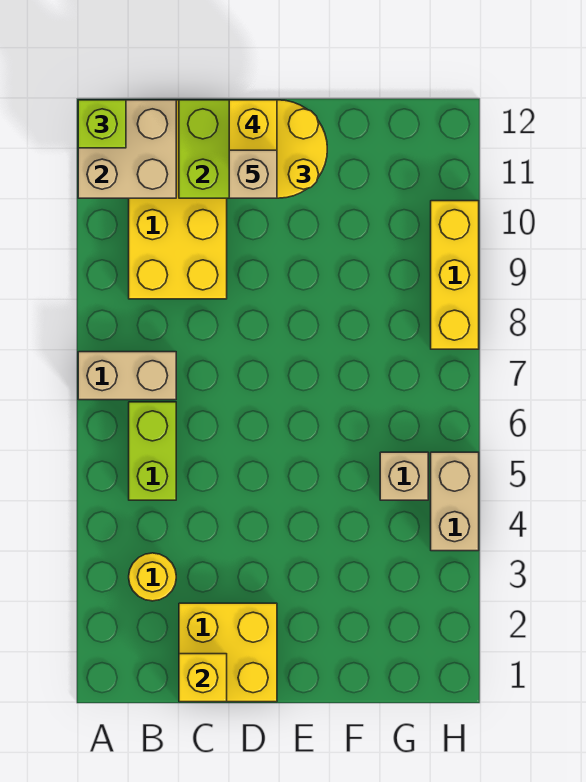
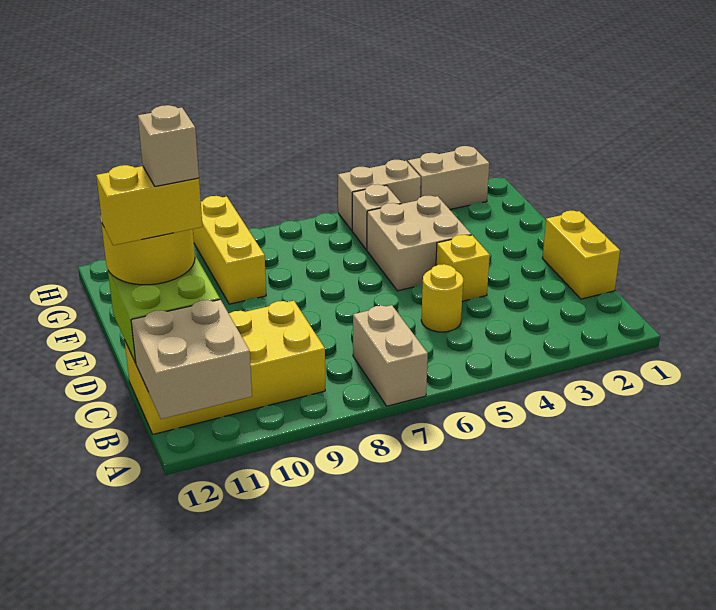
lime brick A12 level 3 -> none
yellow round brick B3 level 1 -> yellow round brick C5 level 1
lime brick B5:B6 level 1 -> none
yellow brick C1:D2 level 1 -> yellow brick C1:D1 level 1
yellow brick C1 level 2 -> yellow brick D4 level 1
none -> tan brick E4:F5 level 1
none -> tan brick H2:H3 level 1
yellow brick H8:H10 level 1 -> yellow brick F9:H9 level 1

